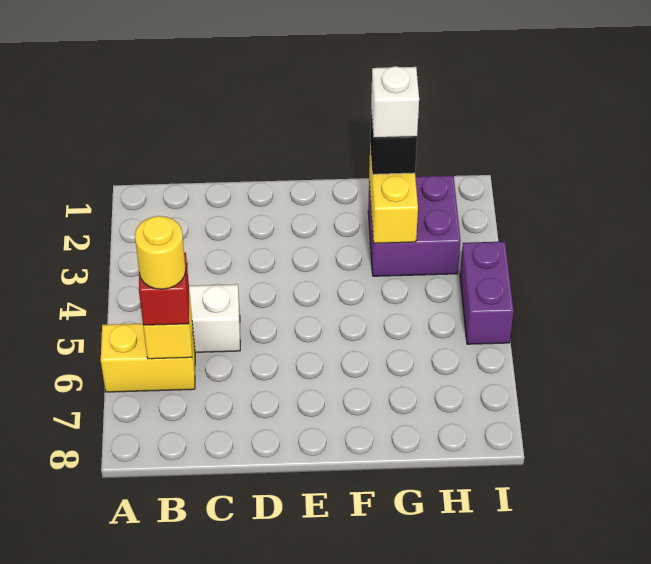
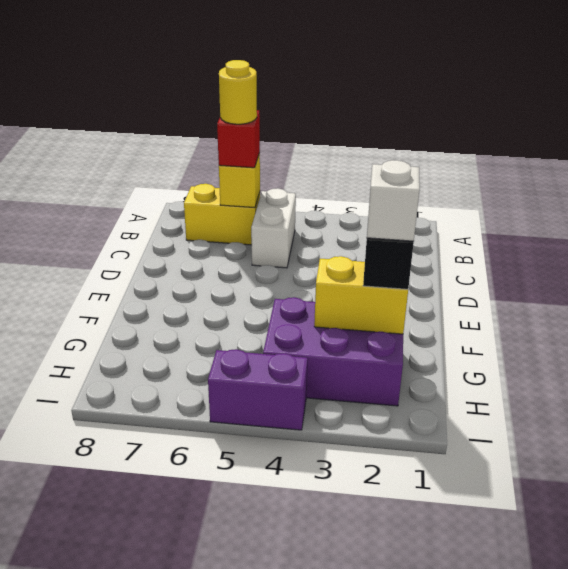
yellow brick A6:B6 level 1 -> yellow brick B6:B7 level 1
purple brick G2:H3 level 1 -> purple brick G2:H4 level 1

